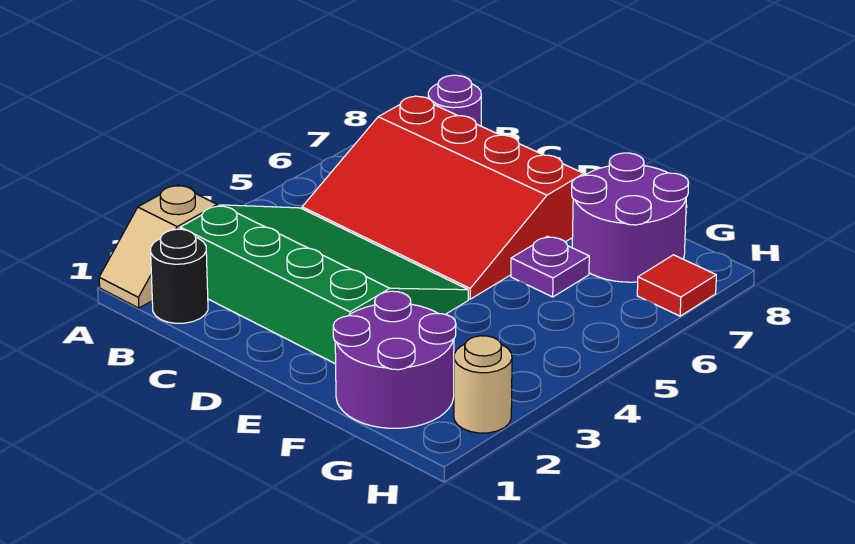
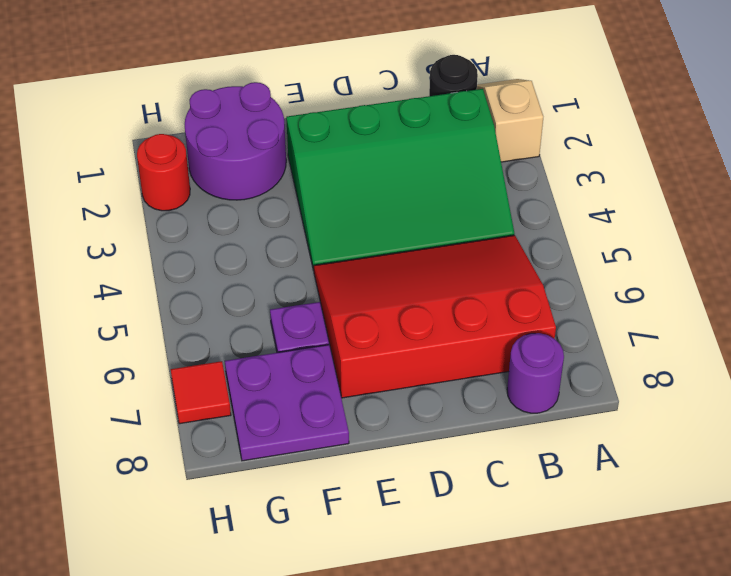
purple round brick F7:G8 level 1 -> purple plate F7:G8 level 1
tan round brick H2 level 1 -> red round brick H2 level 1

